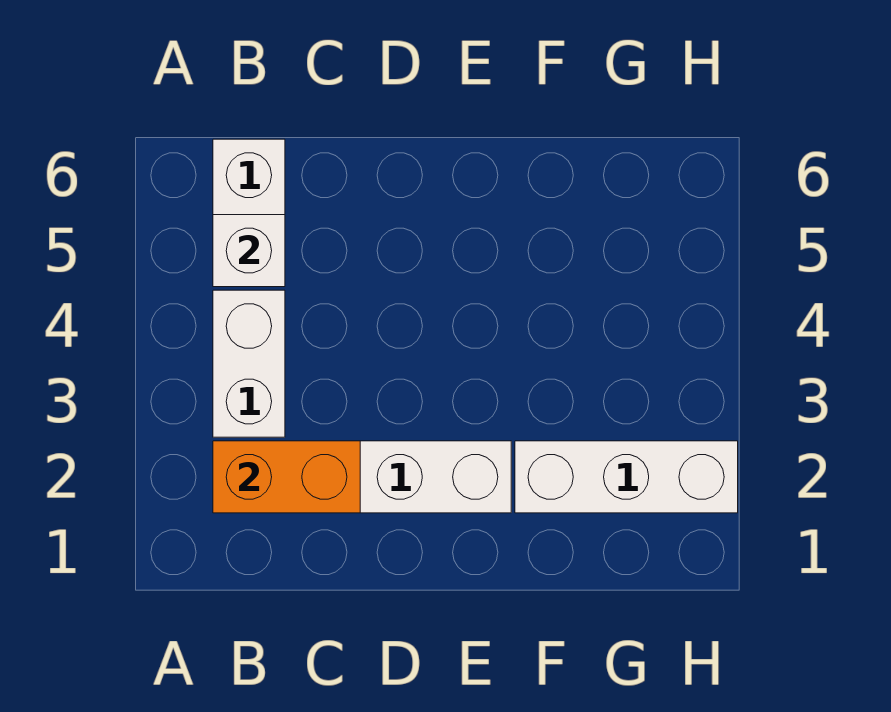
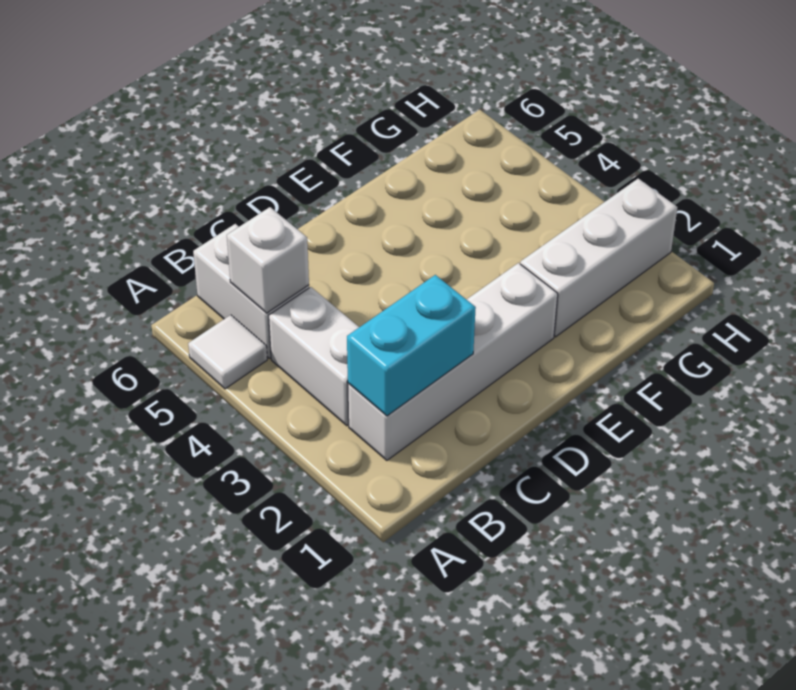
none -> white tile A5 level 1
orange brick B2:C2 level 2 -> cyan brick B2:C2 level 2

